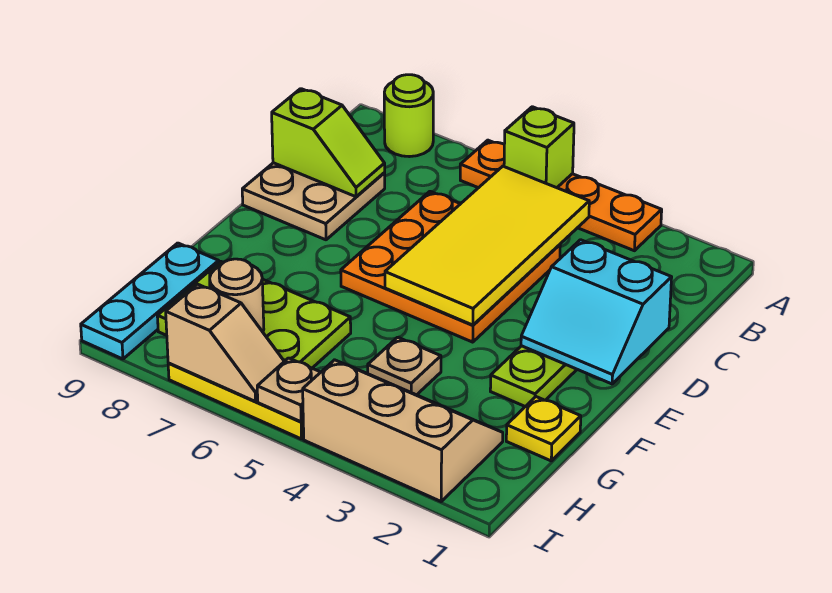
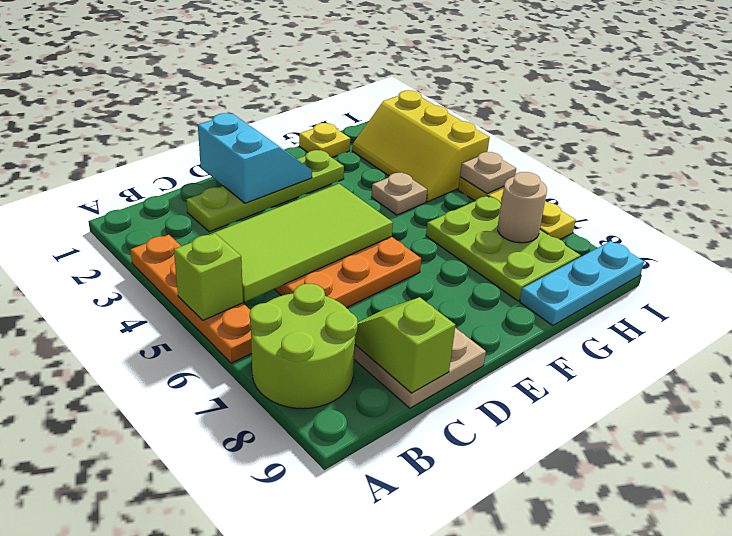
lime round brick A8 level 1 -> lime round brick A7:B8 level 1
yellow tile B4:E5 level 2 -> lime tile B4:E5 level 2
tan slope H2:I4 level 1 top I -> yellow slope H2:I4 level 1 top I
tan slope I6:I7 level 2 top 7 -> none

